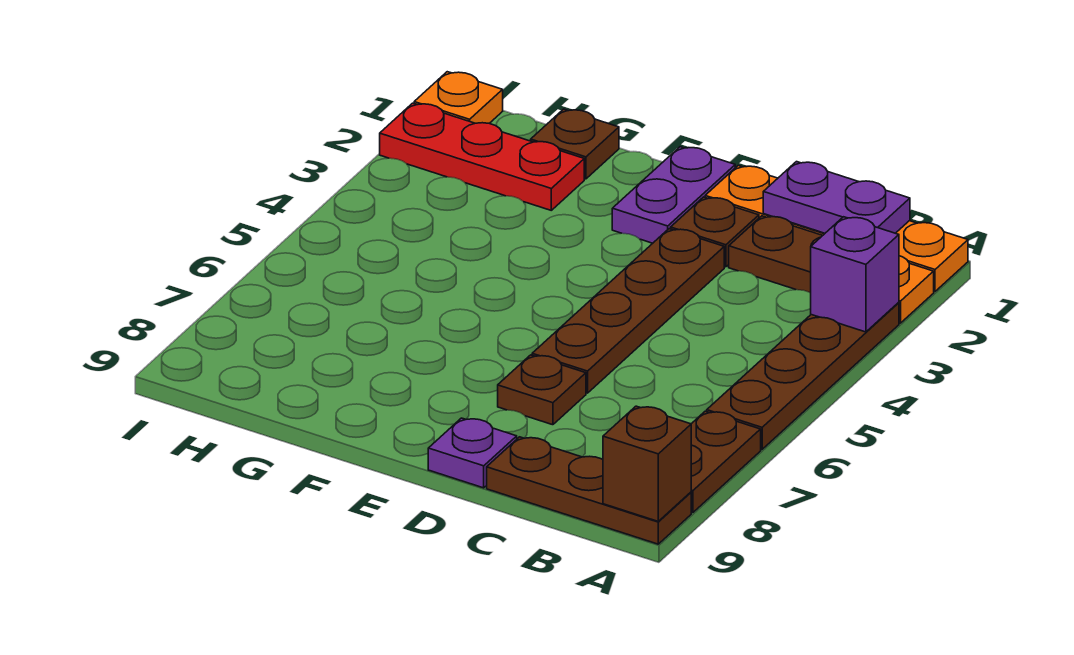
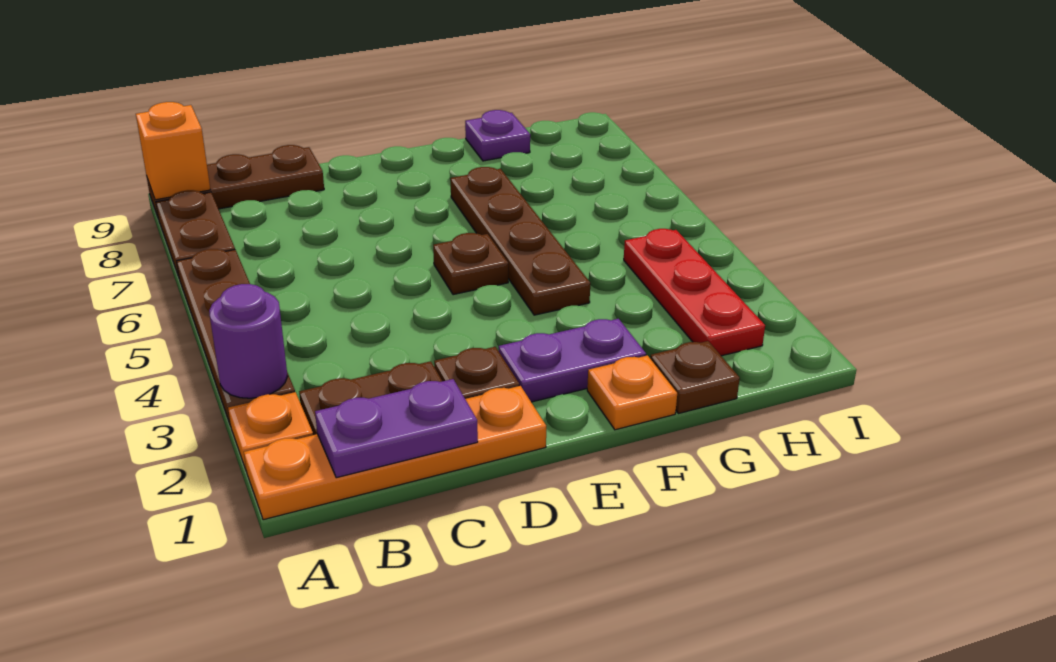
purple brick A3 level 2 -> purple round brick A3 level 2
brown brick A9 level 2 -> orange brick A9 level 2
brown plate D3:D6 level 1 -> brown plate F4:F7 level 1
brown plate D7 level 1 -> brown plate E5 level 1
purple plate D9 level 1 -> purple plate G9 level 1
purple plate E1:E2 level 1 -> purple plate E2:F2 level 1
red plate G2:I2 level 1 -> red plate H2:H4 level 1
orange plate I1 level 1 -> orange plate F1 level 1

